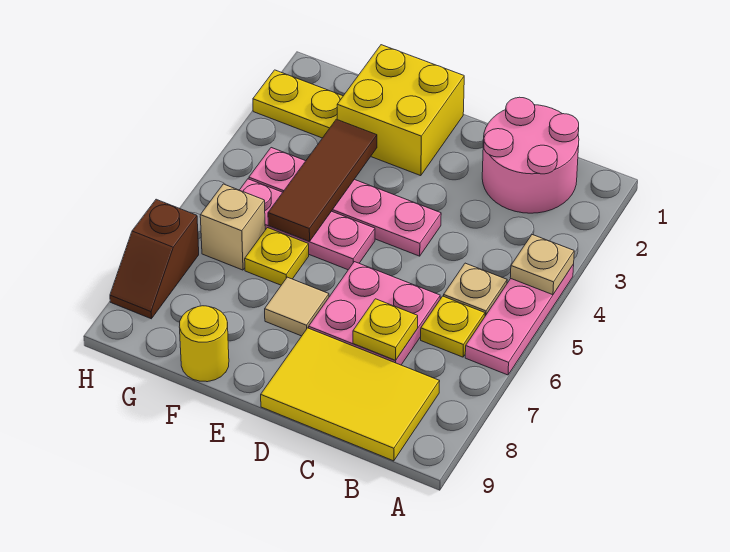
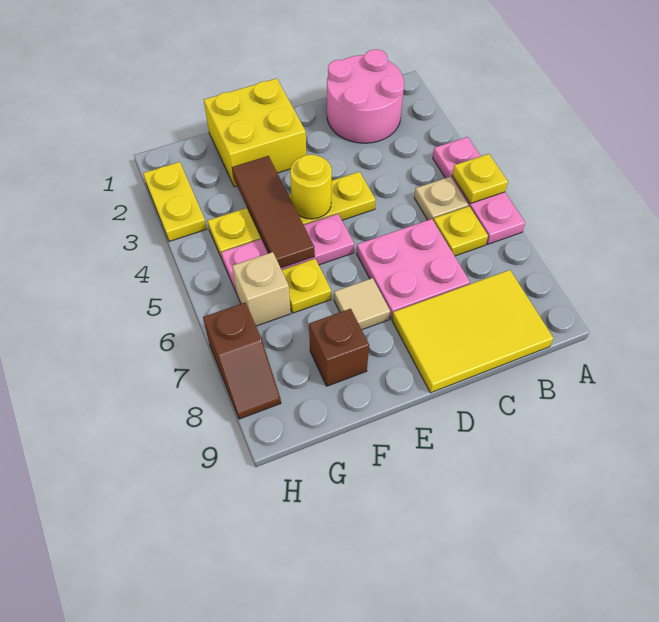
tan plate A4 level 2 -> none
yellow plate C7 level 2 -> yellow plate A5 level 2
pink plate D4:G4 level 1 -> yellow plate D4:G4 level 1
none -> brown brick F8 level 1
yellow round brick F9 level 1 -> yellow round brick E4 level 2
yellow plate G2:H2 level 1 -> yellow plate H2:H3 level 1

